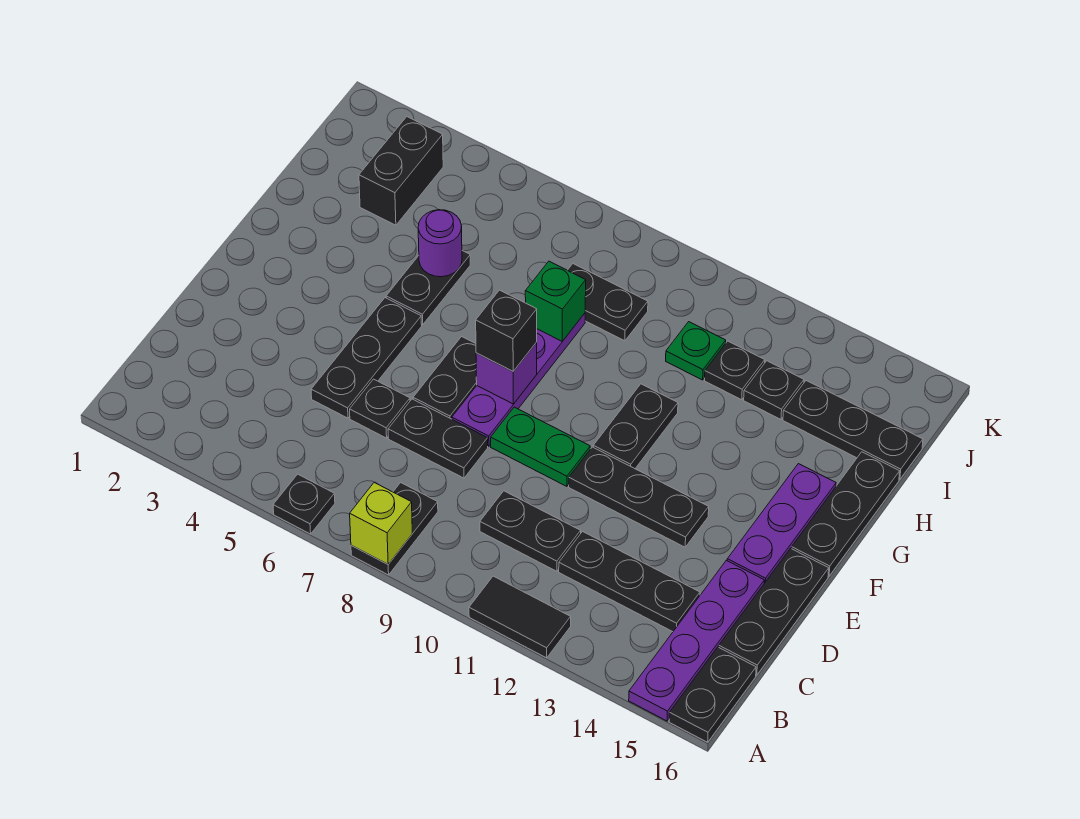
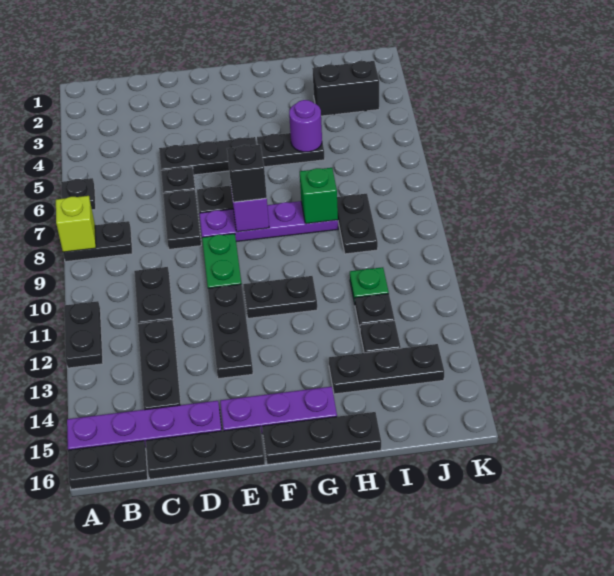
black tile A11:A12 level 1 -> black plate A11:A12 level 1
black plate I14:I16 level 1 -> black plate H14:J14 level 1

